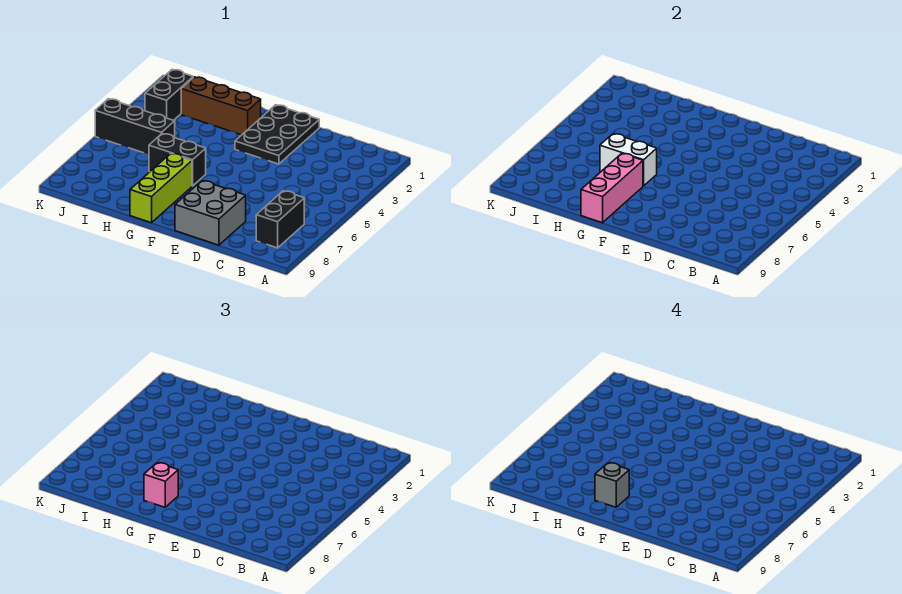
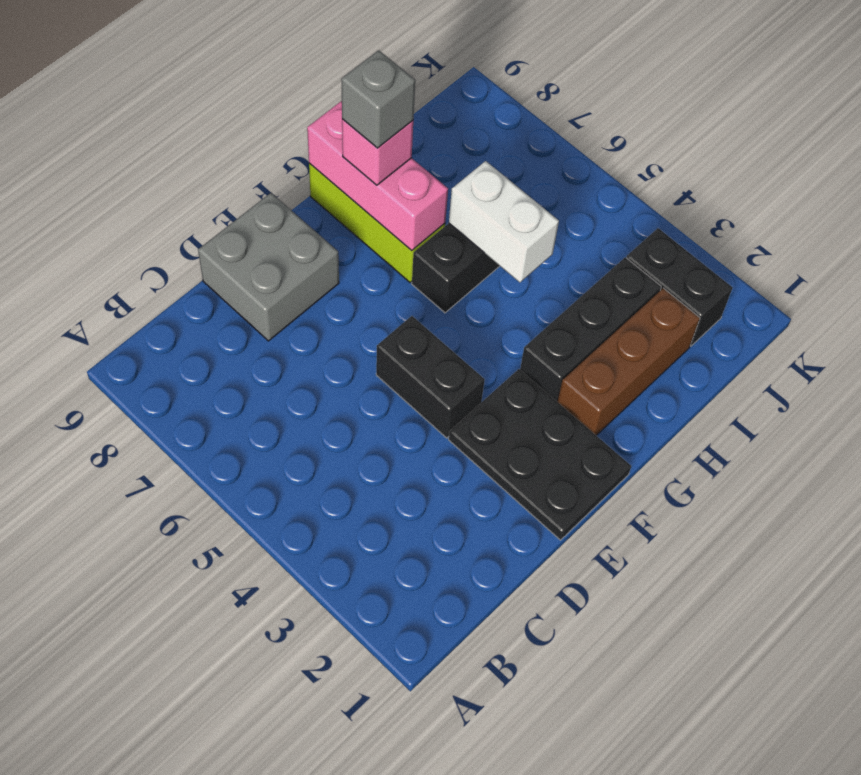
black brick B7:B8 level 1 -> black brick E4:E5 level 1
white brick G6:H6 level 2 -> white brick H5:H6 level 2
black brick I5:K5 level 1 -> black brick G3:I3 level 1

